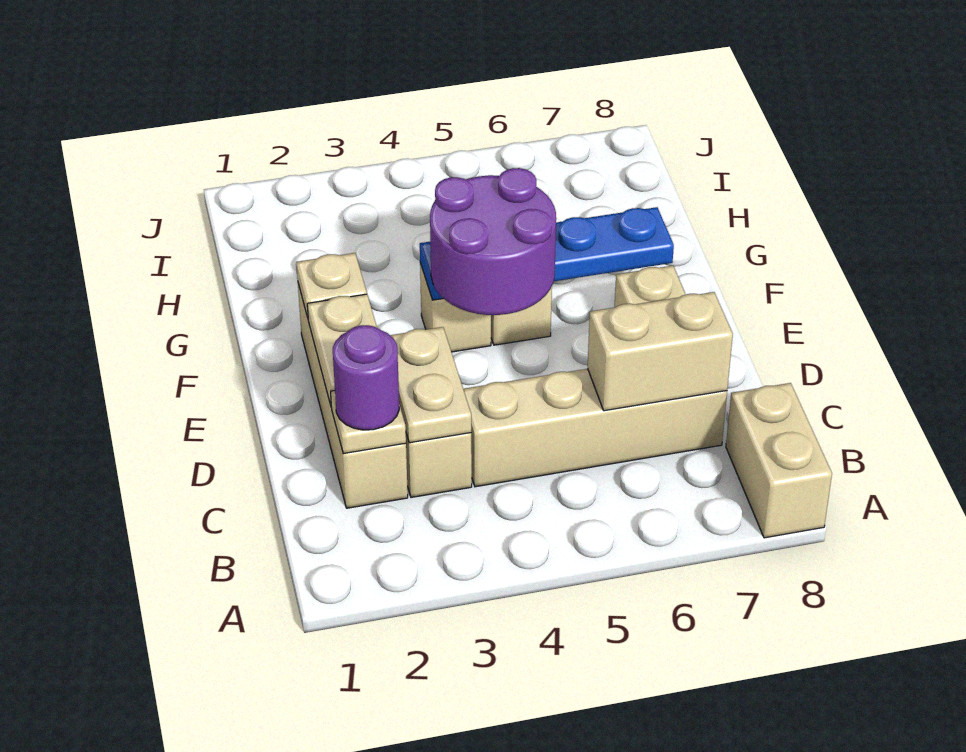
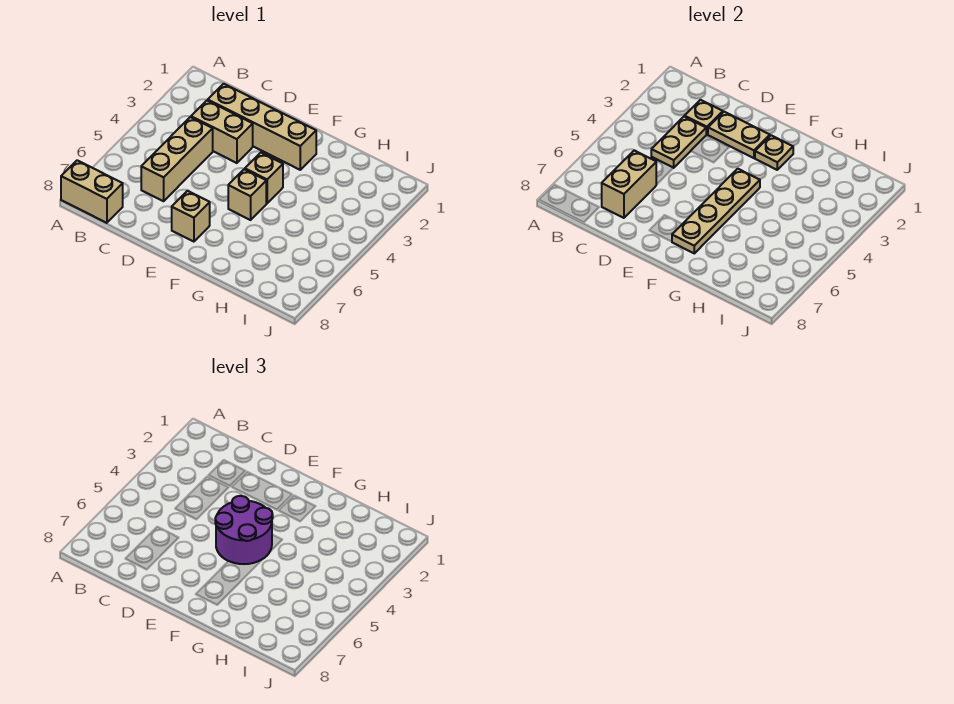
purple round brick C2 level 3 -> none
tan plate C3:D3 level 2 -> tan plate C3:C4 level 2
tan brick C4:C7 level 1 -> tan brick C4:C6 level 1
blue plate F4:F7 level 2 -> tan plate F4:F7 level 2

